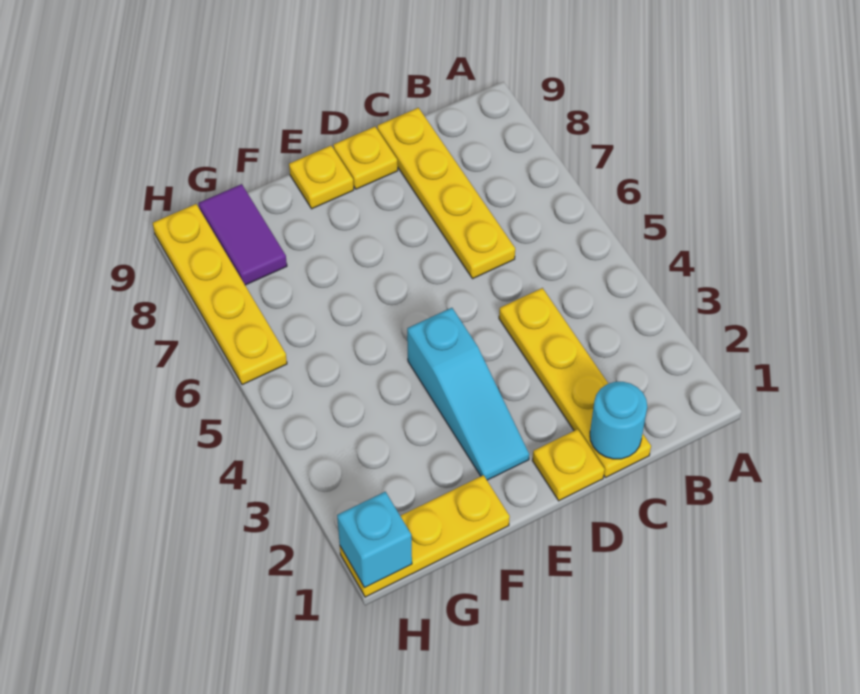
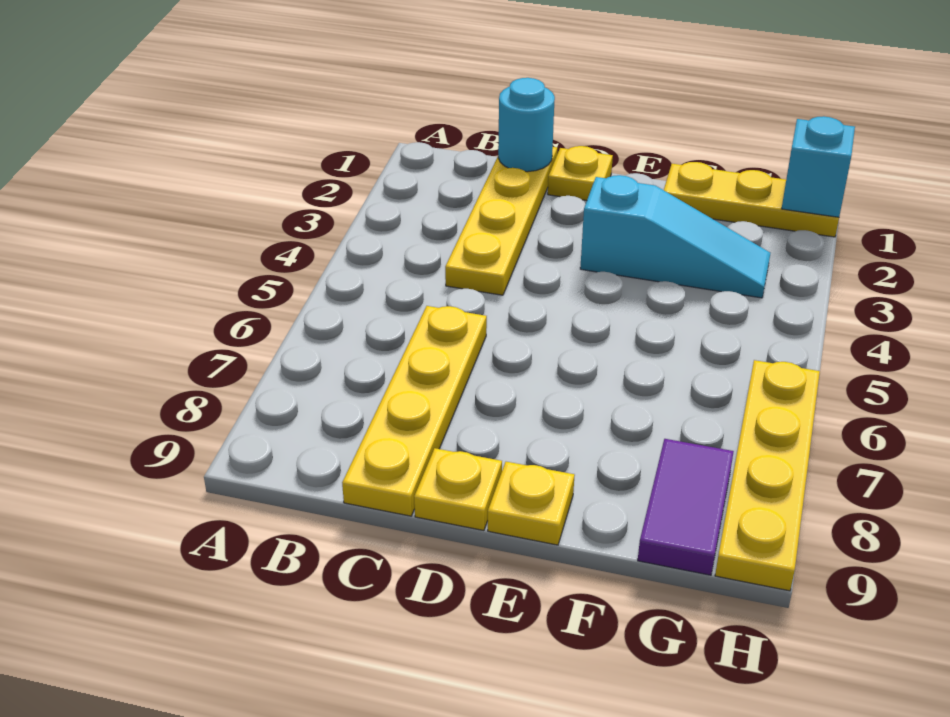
cyan slope E2:E4 level 1 top 4 -> cyan slope E3:G3 level 1 top E

